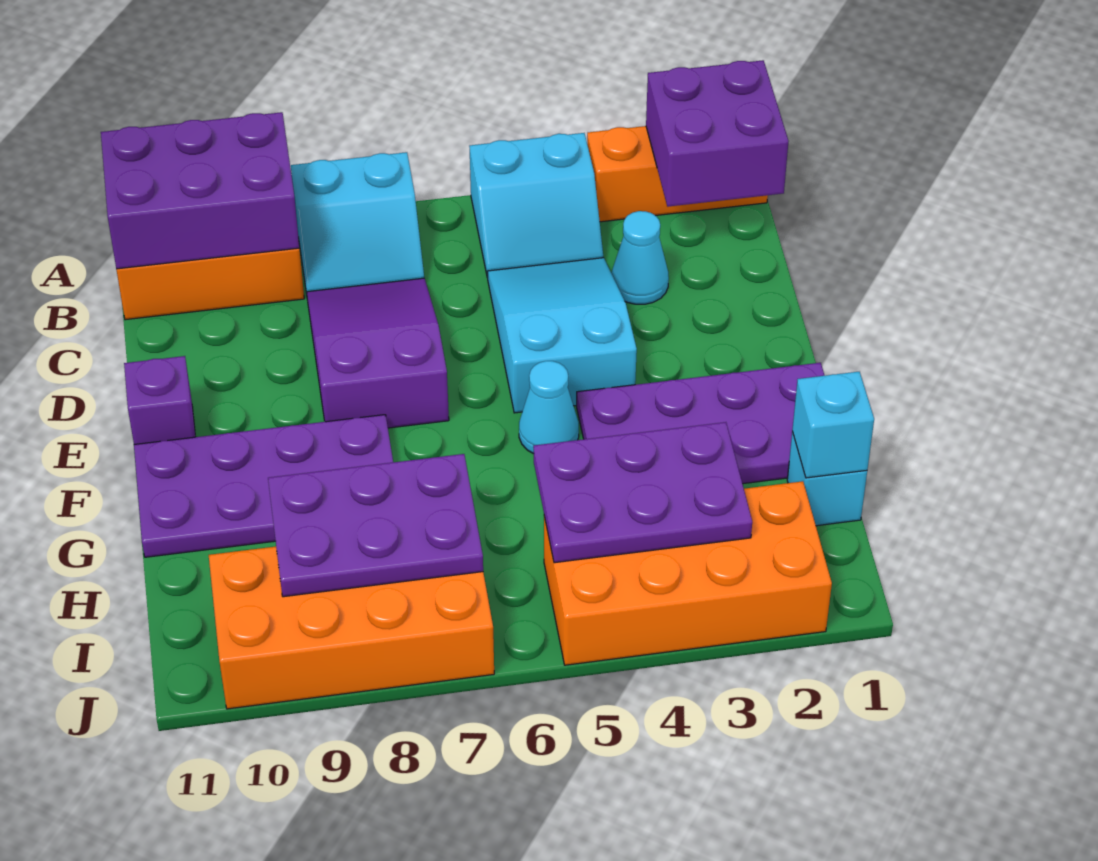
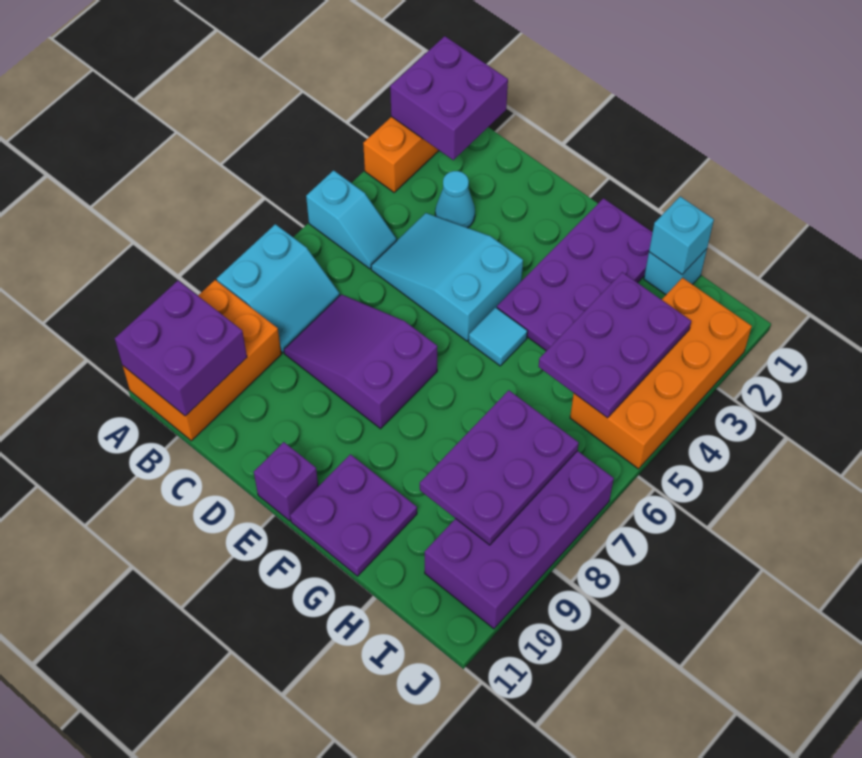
cyan slope A4:B5 level 1 top A -> cyan slope A5:B5 level 1 top A
purple brick A9:B11 level 2 -> purple brick A10:B11 level 2
cyan cone F5 level 1 -> cyan tile F5 level 1
purple plate F8:G11 level 1 -> purple plate F10:G11 level 1
orange brick I7:J10 level 1 -> purple brick I7:J10 level 1

